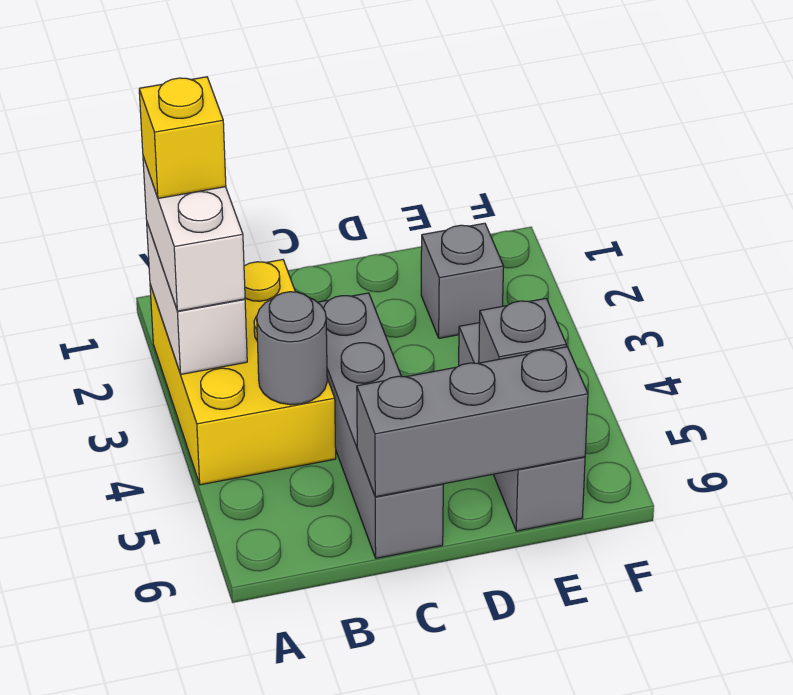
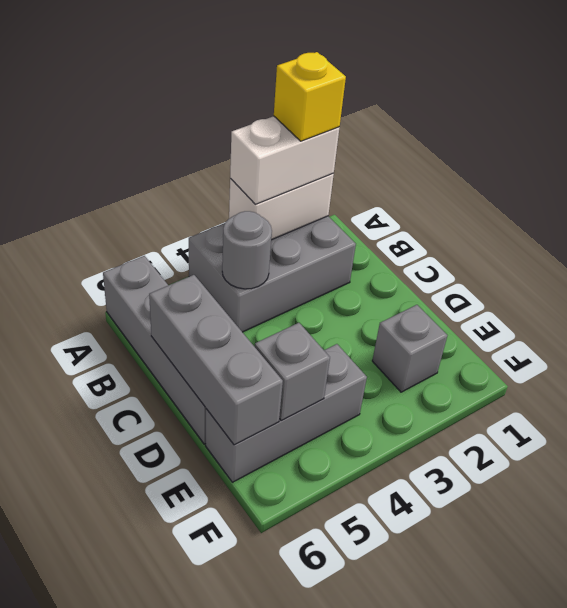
yellow brick A2:B4 level 1 -> grey brick A2:B4 level 1
grey brick C3:C6 level 1 -> grey brick A6:D6 level 1

